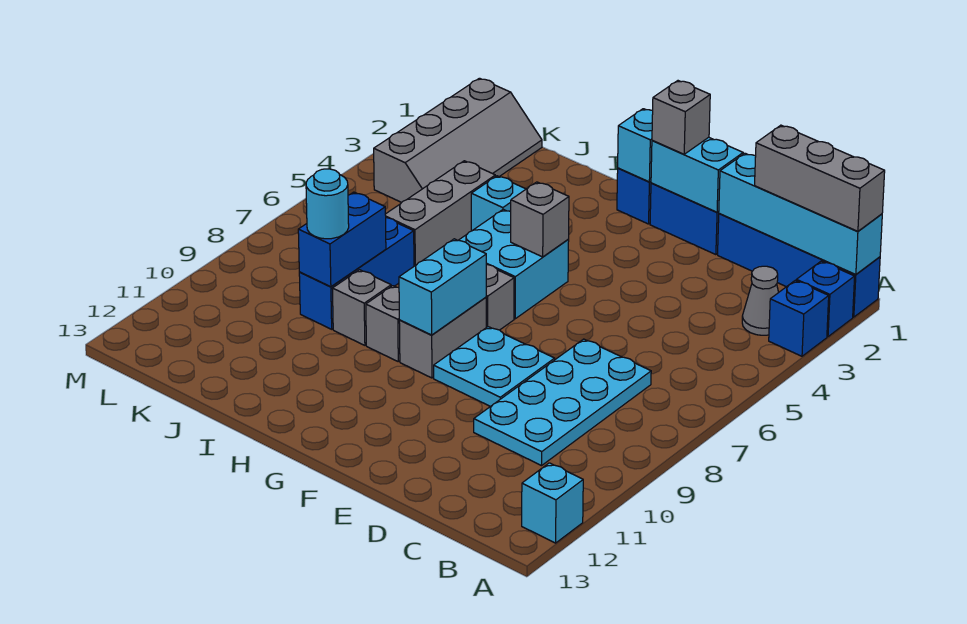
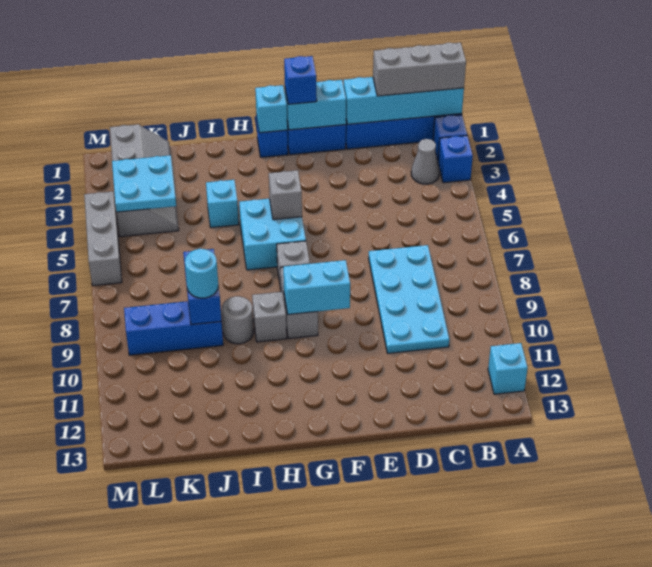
cyan plate E8:F9 level 1 -> cyan plate K3:L4 level 2
grey brick F1 level 3 -> blue brick F1 level 3
cyan brick G8:G9 level 2 -> cyan brick F9:G9 level 2
grey brick I9 level 1 -> grey round brick I9 level 1
grey brick J4:J6 level 1 -> grey brick M4:M6 level 1
blue brick J7:J9 level 1 -> blue brick J9:L9 level 1

